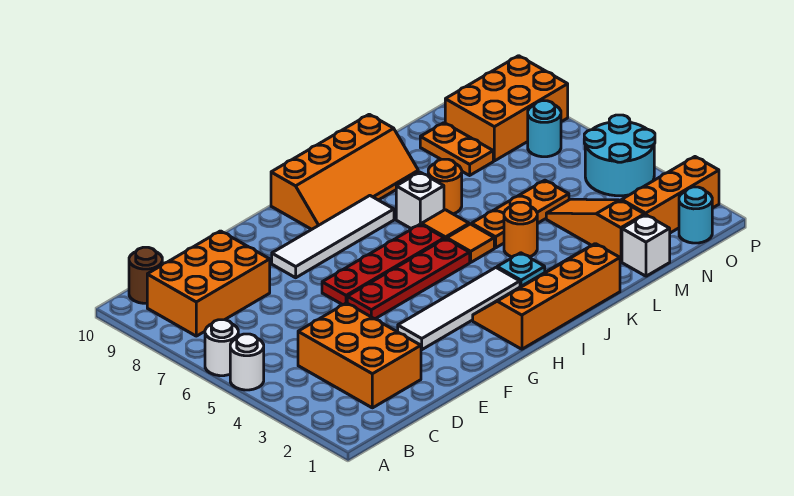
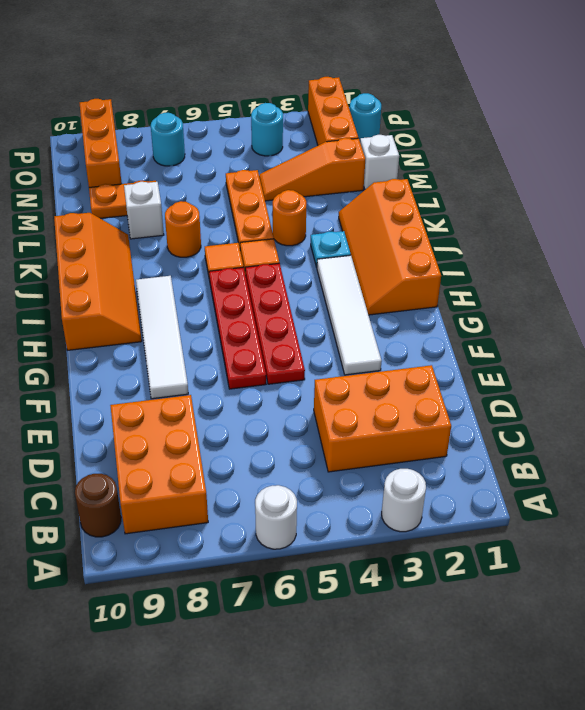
white round brick A5 level 1 -> white round brick A3 level 1
white brick J7 level 1 -> white brick L8 level 1
orange brick N8:P9 level 1 -> orange brick N9:P9 level 1
cyan round brick O4:P5 level 1 -> cyan round brick O4 level 1

